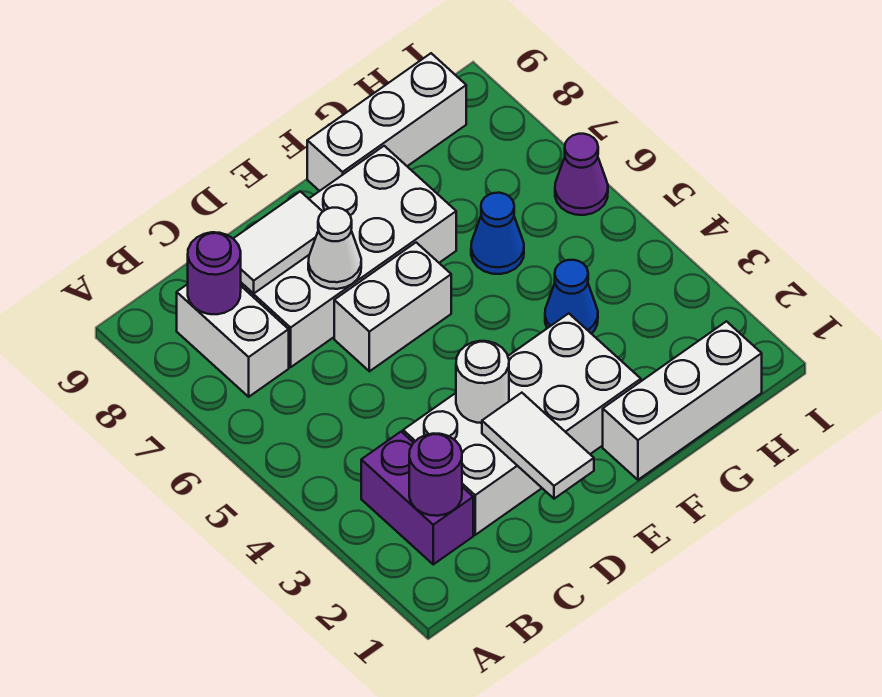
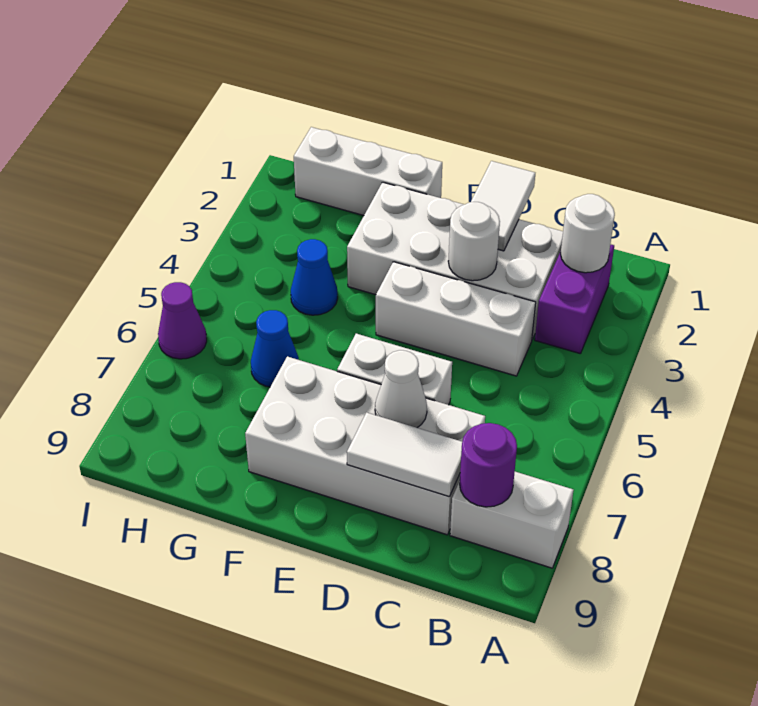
purple round brick B2 level 2 -> white round brick B2 level 2
white brick B7:B8 level 1 -> white brick A8:B8 level 1
white brick F9:H9 level 1 -> white brick C4:E4 level 1

